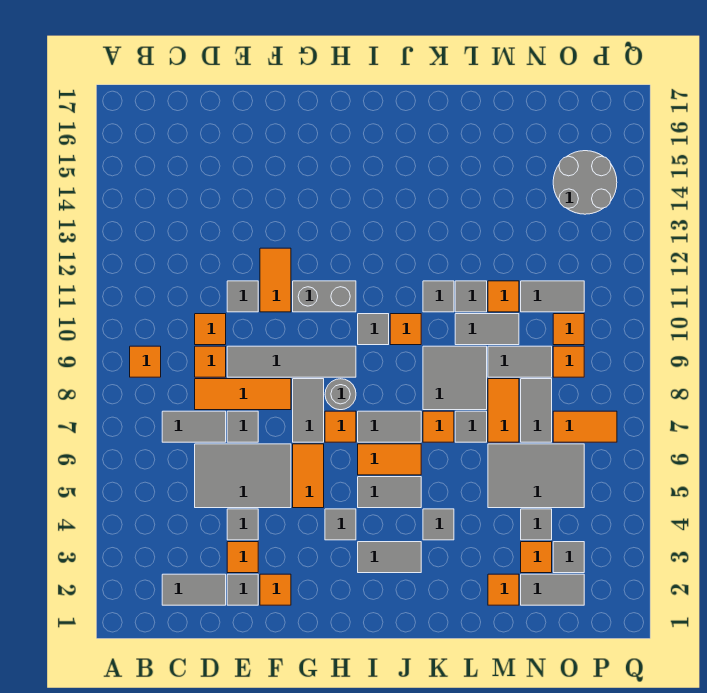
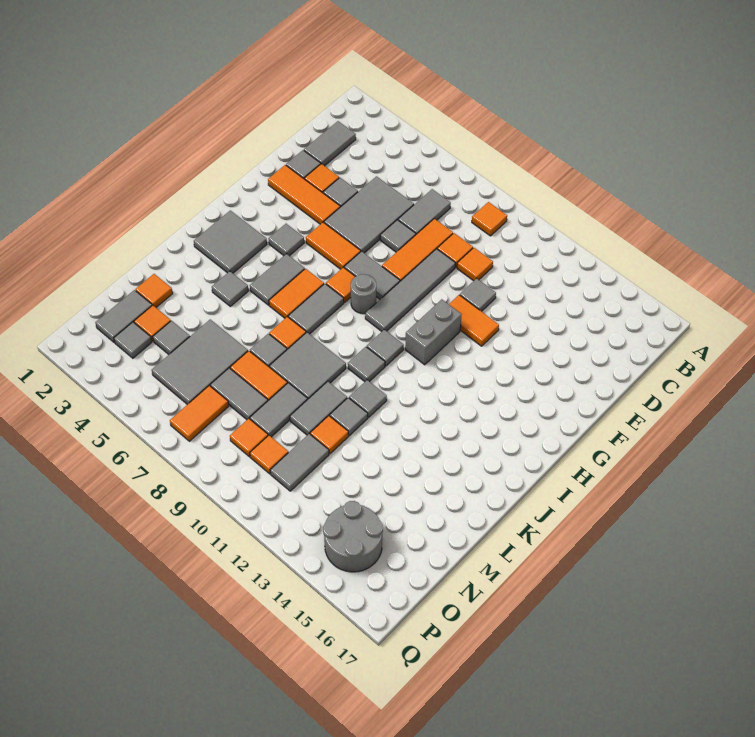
orange tile F2 level 1 -> orange tile F2:F4 level 1
grey tile I3:J3 level 1 -> grey tile I2:J3 level 1
orange tile J10 level 1 -> grey tile J10 level 1

